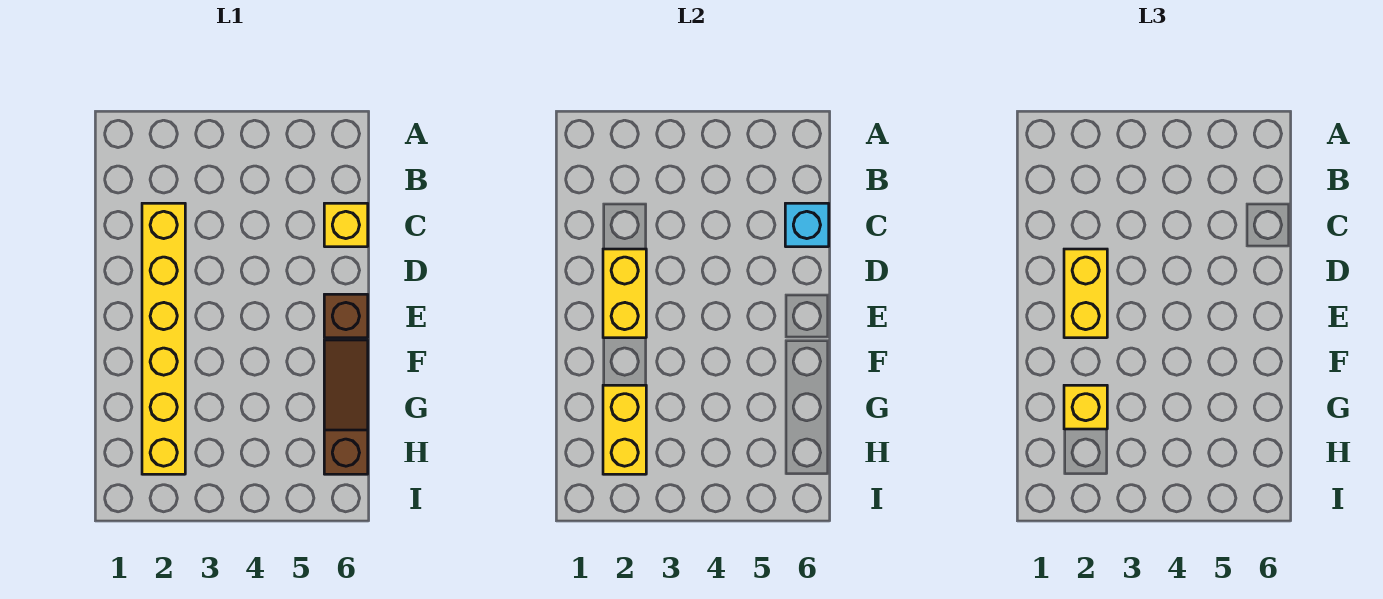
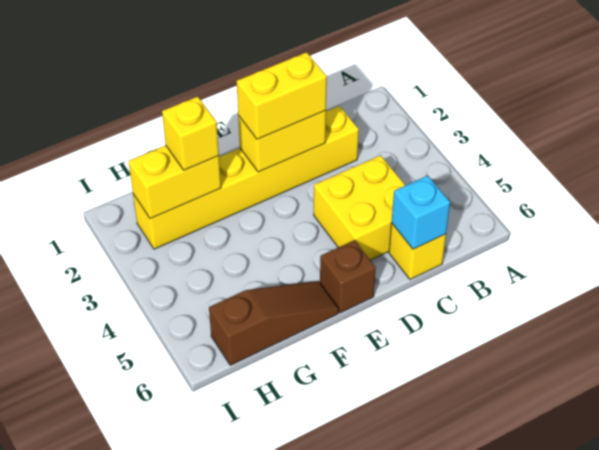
none -> yellow brick C4:D5 level 1

